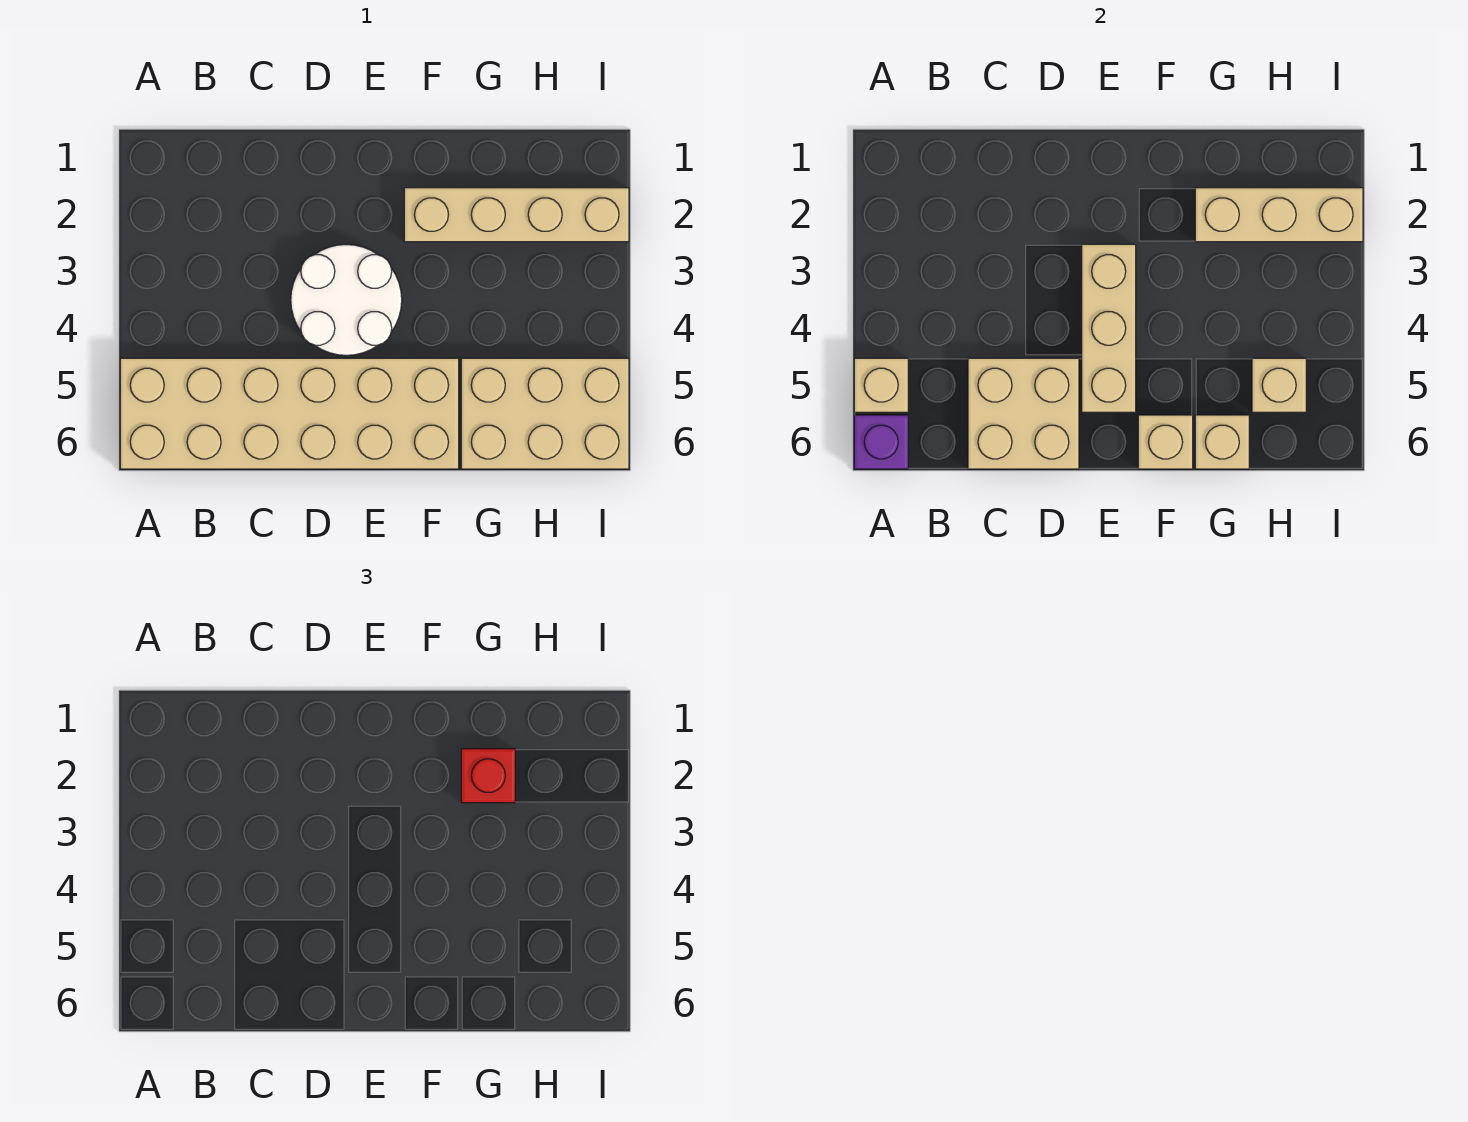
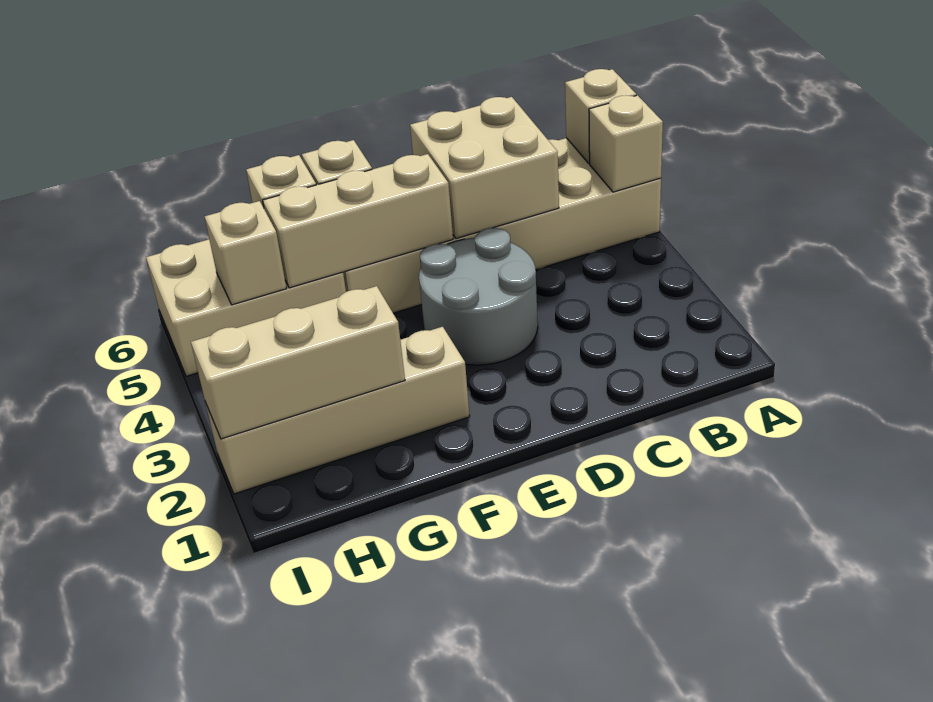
purple brick A6 level 2 -> tan brick A6 level 2
white round brick D3:E4 level 1 -> grey round brick D3:E4 level 1
tan brick E3:E5 level 2 -> tan brick E5:G5 level 2
red brick G2 level 3 -> none

